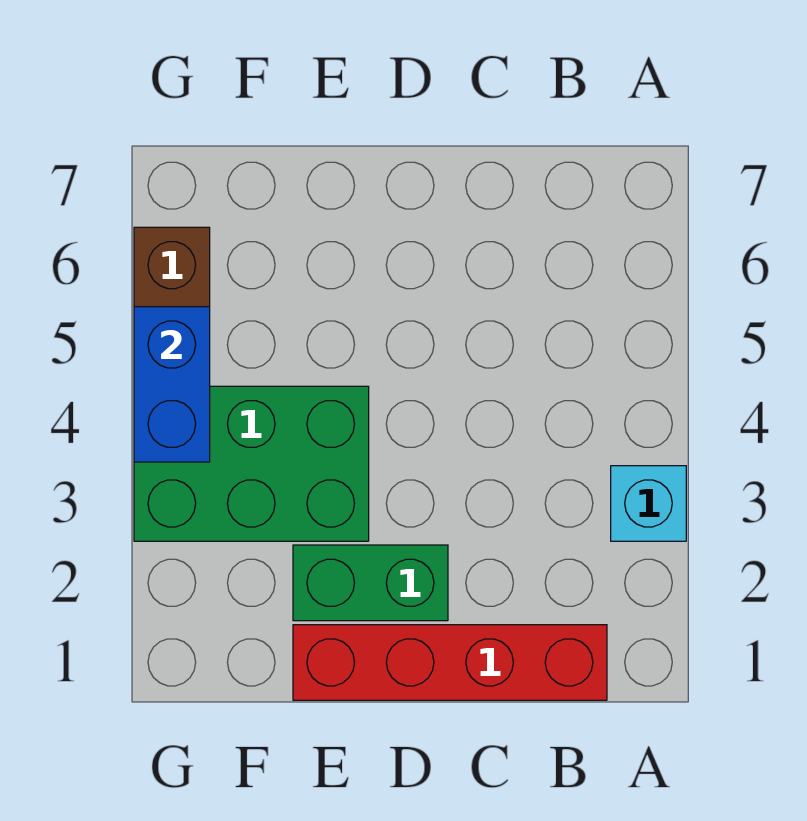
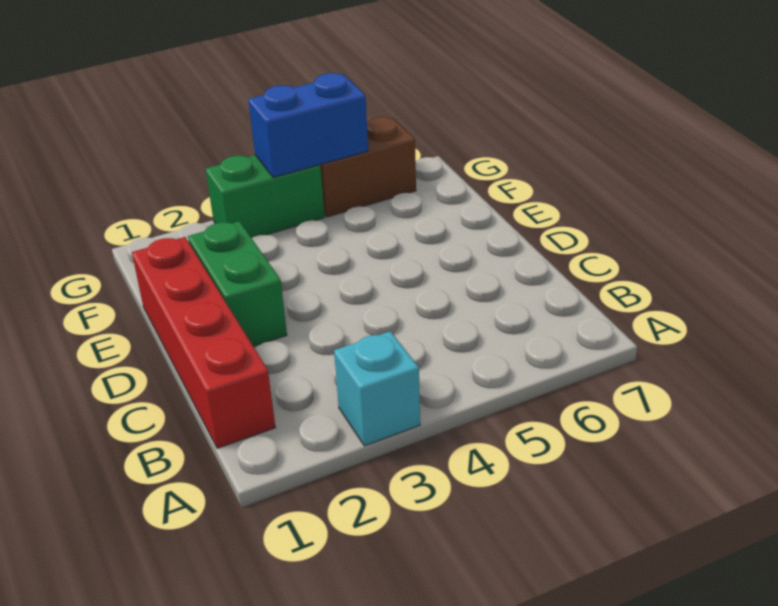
green brick E3:G4 level 1 -> green brick G3:G4 level 1

